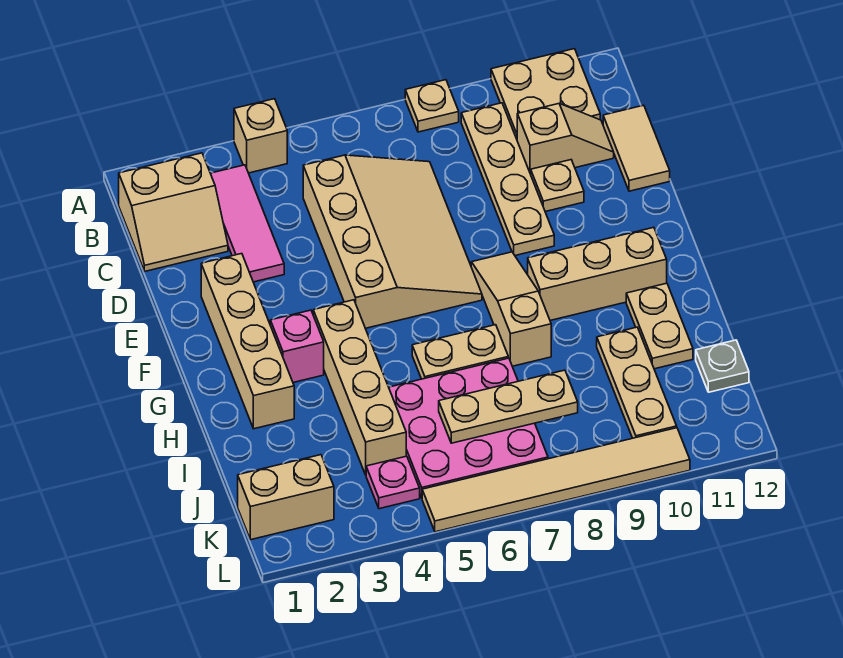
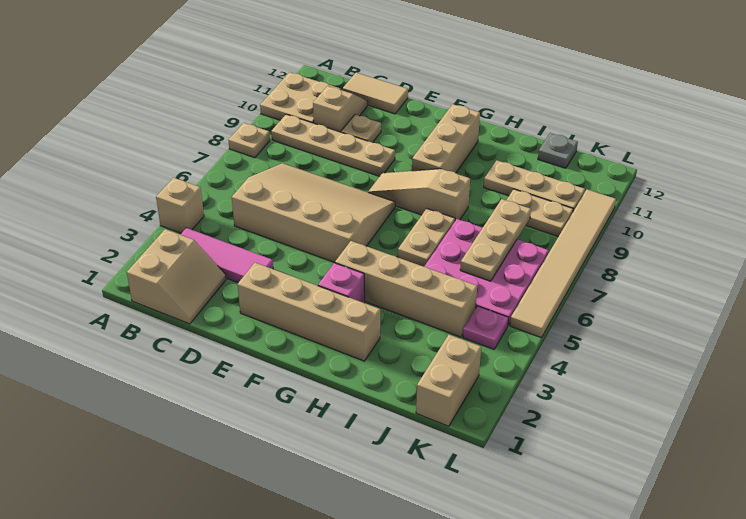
tan plate H11:I11 level 1 -> tan plate J9:K9 level 1

